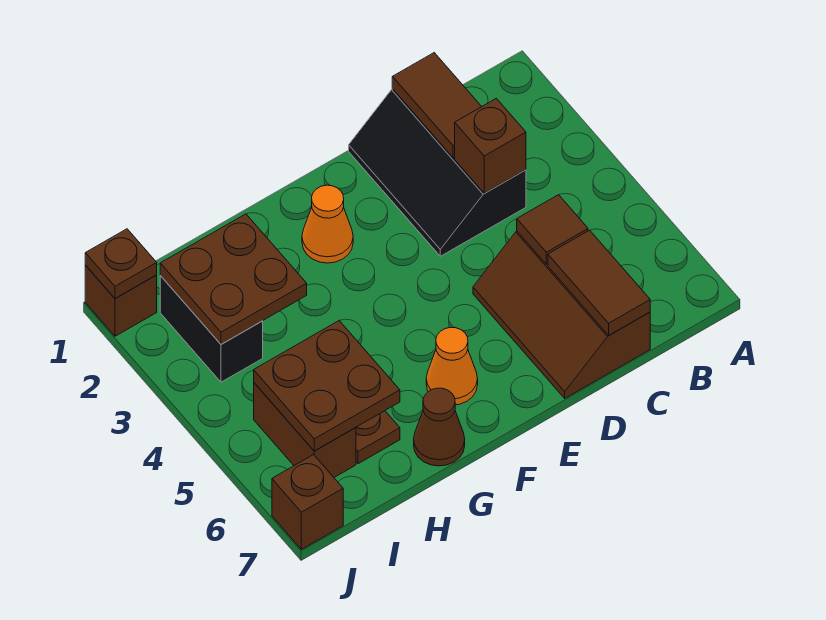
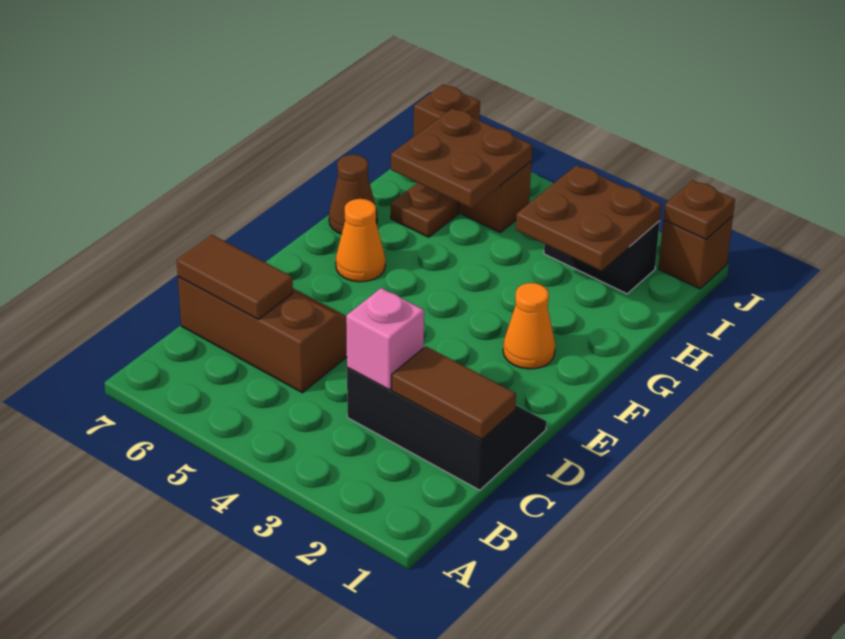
brown brick C3 level 2 -> pink brick C3 level 2
brown tile C5 level 2 -> none

